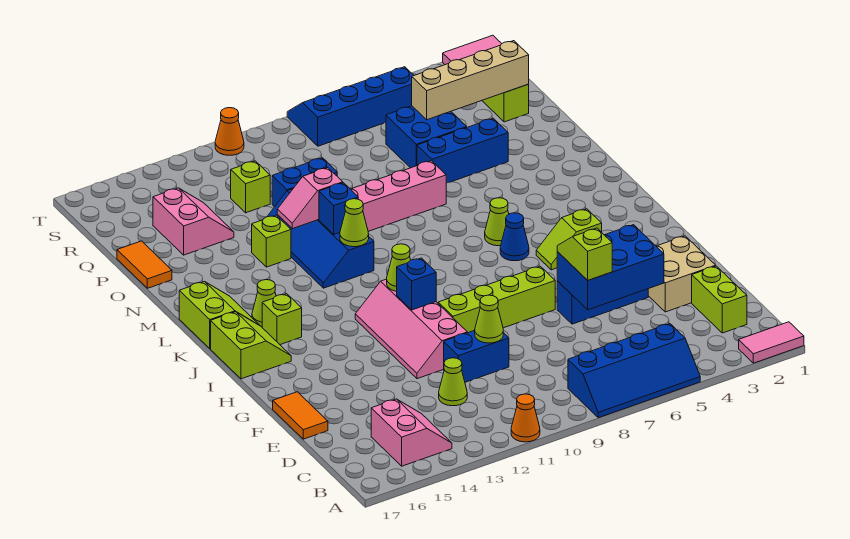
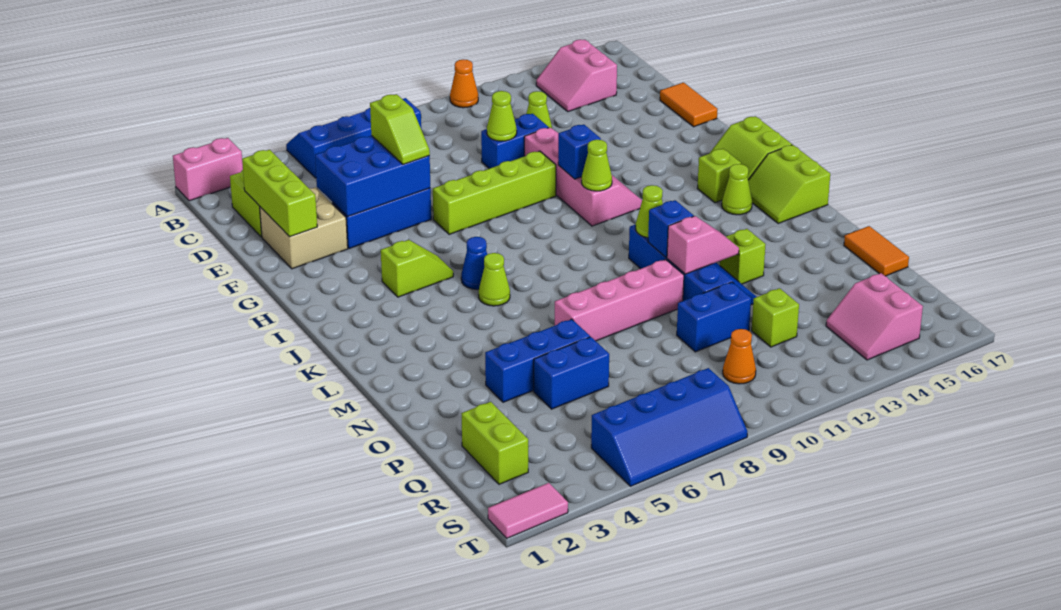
pink tile A1:A2 level 1 -> pink brick A1:A2 level 1
none -> lime brick D2:F2 level 2
blue brick P5:Q6 level 1 -> blue brick P5:P6 level 1
pink slope P14:Q15 level 1 top 15 -> pink slope R14:S15 level 1 top 15
tan brick Q2:Q5 level 2 -> none
orange cone T11 level 1 -> orange cone R10 level 1

